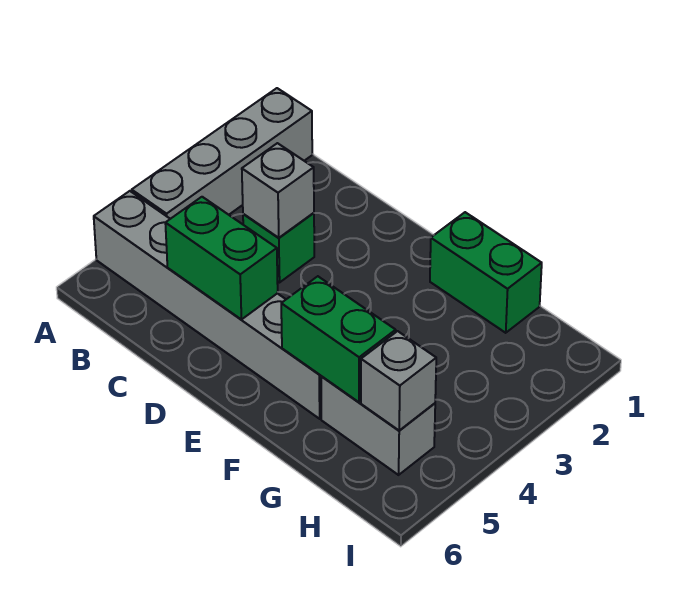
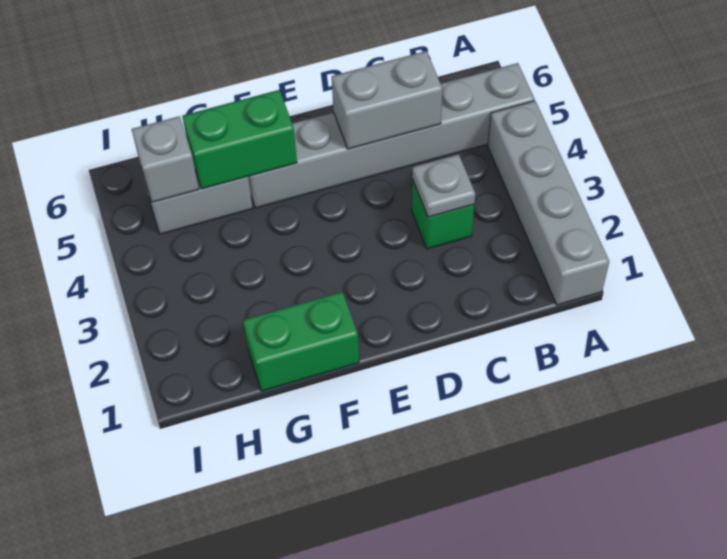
grey brick C3 level 2 -> grey plate C3 level 2
green brick C5:D5 level 2 -> grey brick C5:D5 level 2

